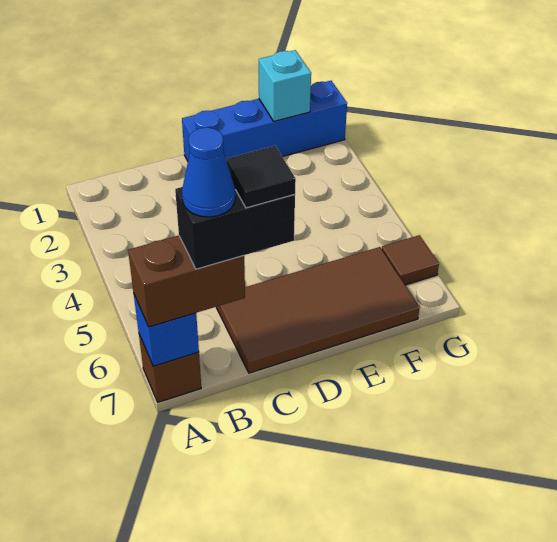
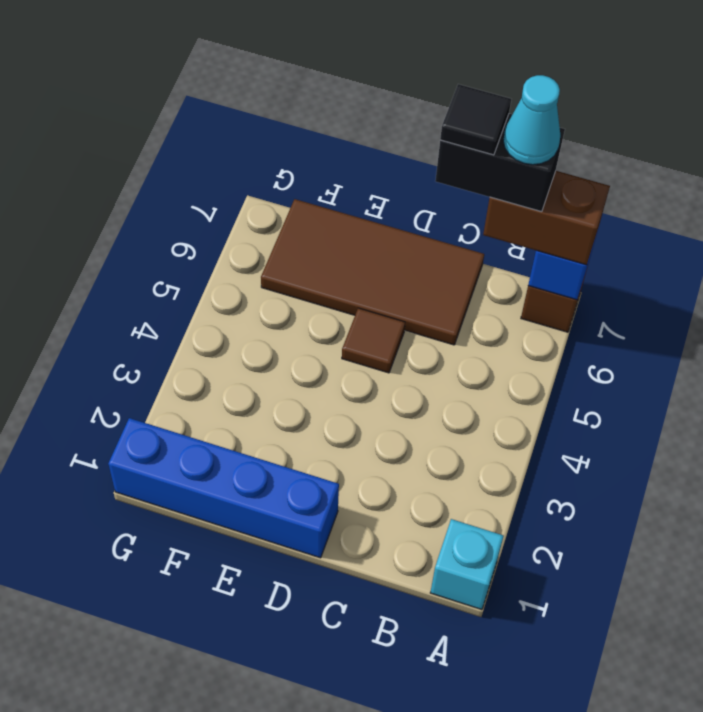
blue cone B7 level 5 -> cyan cone B7 level 5
cyan brick F1 level 2 -> cyan brick A1 level 1
brown tile G6 level 1 -> brown tile D5 level 1

